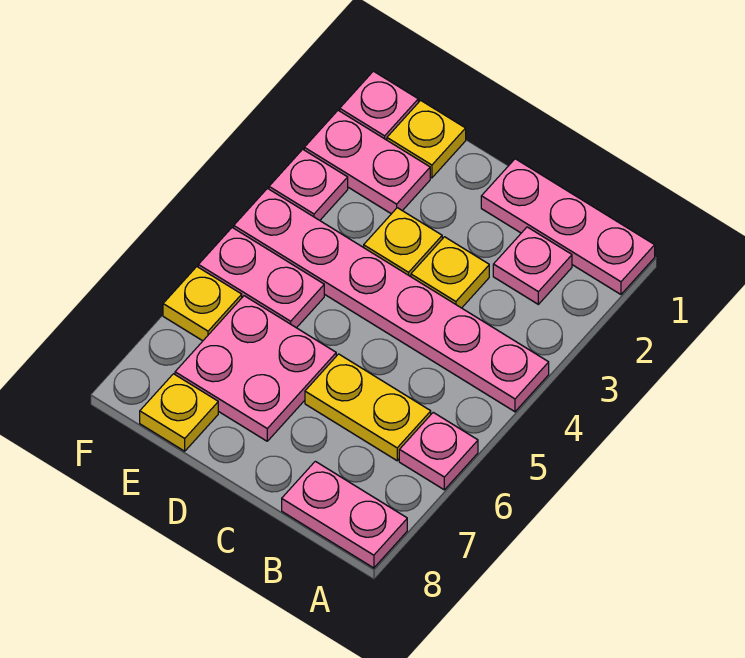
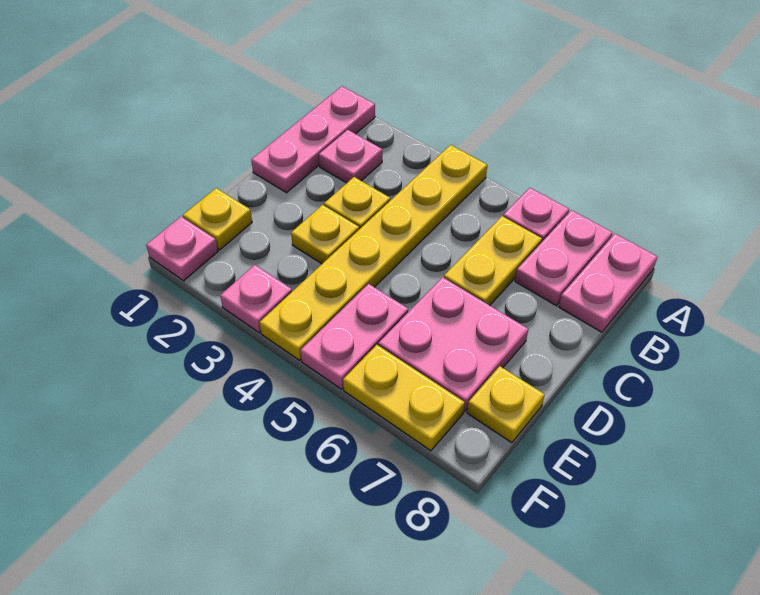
pink plate A4:F4 level 1 -> yellow plate A4:F4 level 1
pink plate E2:F2 level 1 -> pink plate A7:B7 level 1
yellow plate F6 level 1 -> yellow plate F6:F7 level 1

